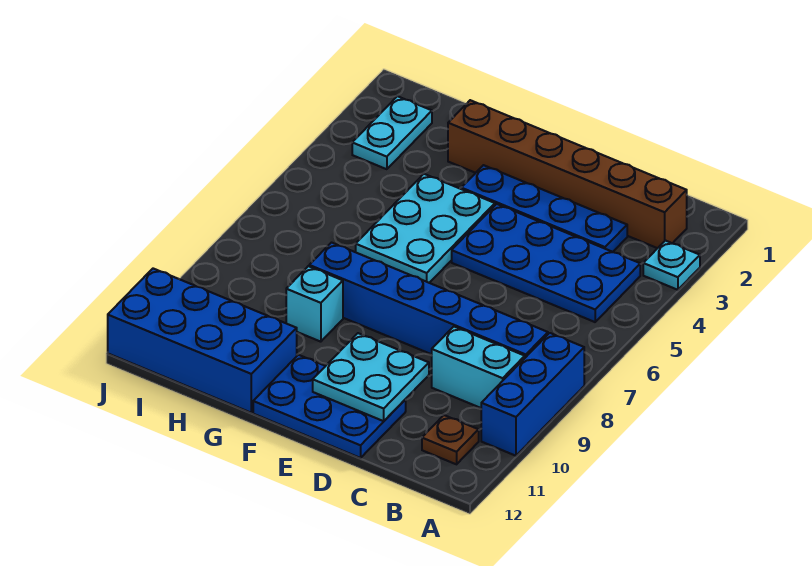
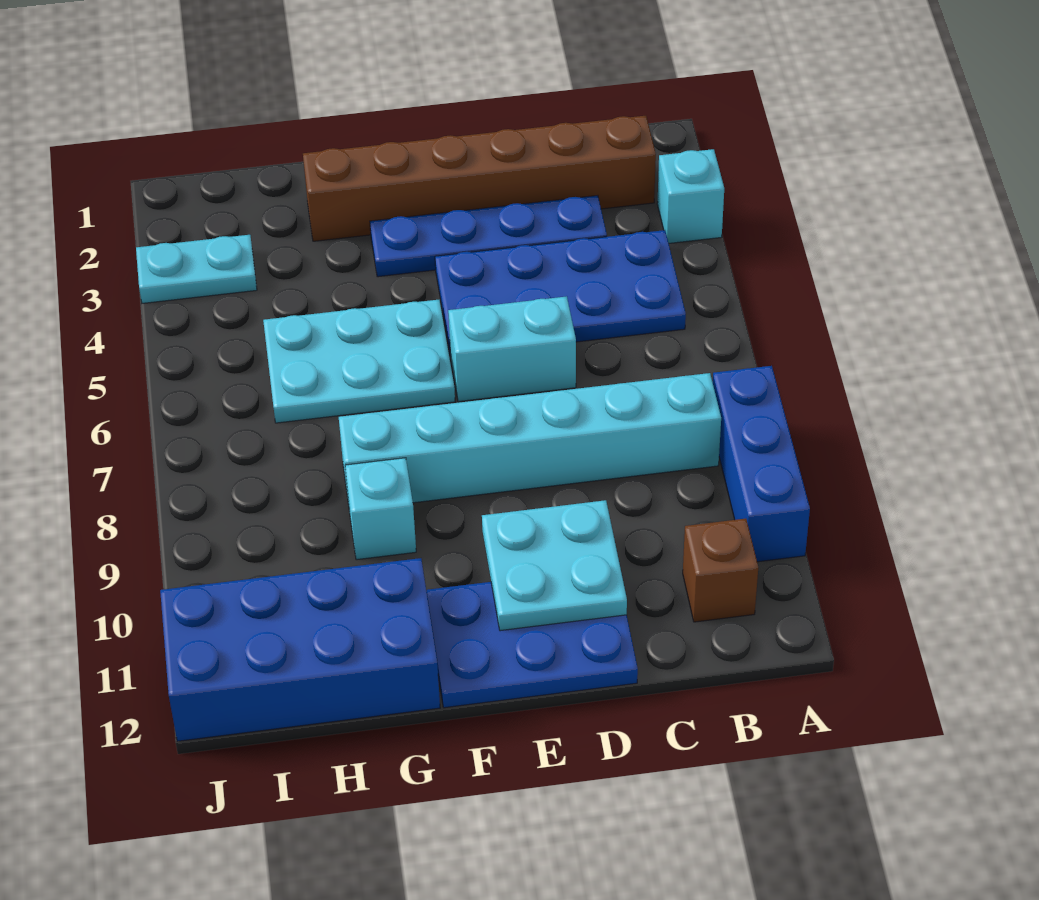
cyan plate A3 level 1 -> cyan brick A3 level 1
blue brick B8:G8 level 1 -> cyan brick B8:G8 level 1
cyan brick B9:C9 level 1 -> cyan brick D6:E6 level 1
brown plate B11 level 1 -> brown brick B11 level 1
cyan plate F4:G6 level 1 -> cyan plate F5:H6 level 1
cyan plate I2:I3 level 1 -> cyan plate I3:J3 level 1

